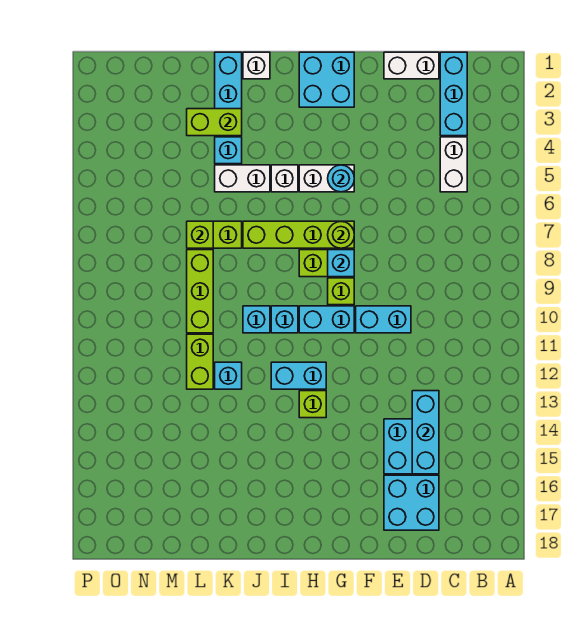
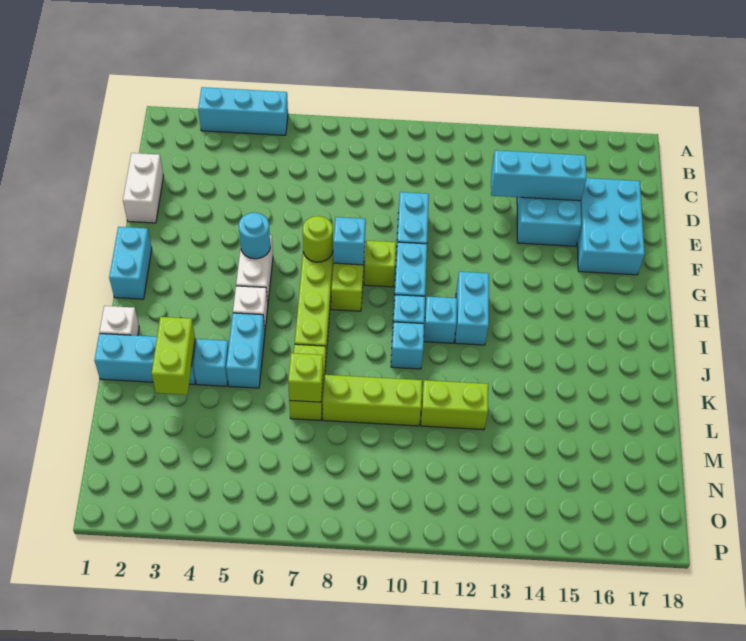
cyan brick C1:C3 level 1 -> cyan brick A3:A5 level 1
white brick C4:C5 level 1 -> none
cyan brick D16:E17 level 1 -> cyan brick D16:F17 level 1
cyan brick G1:H2 level 1 -> cyan brick G1:H1 level 1
lime brick H13 level 1 -> none
white brick J5:K5 level 1 -> cyan brick J5:K5 level 1
cyan brick K12 level 1 -> cyan brick I11 level 1

